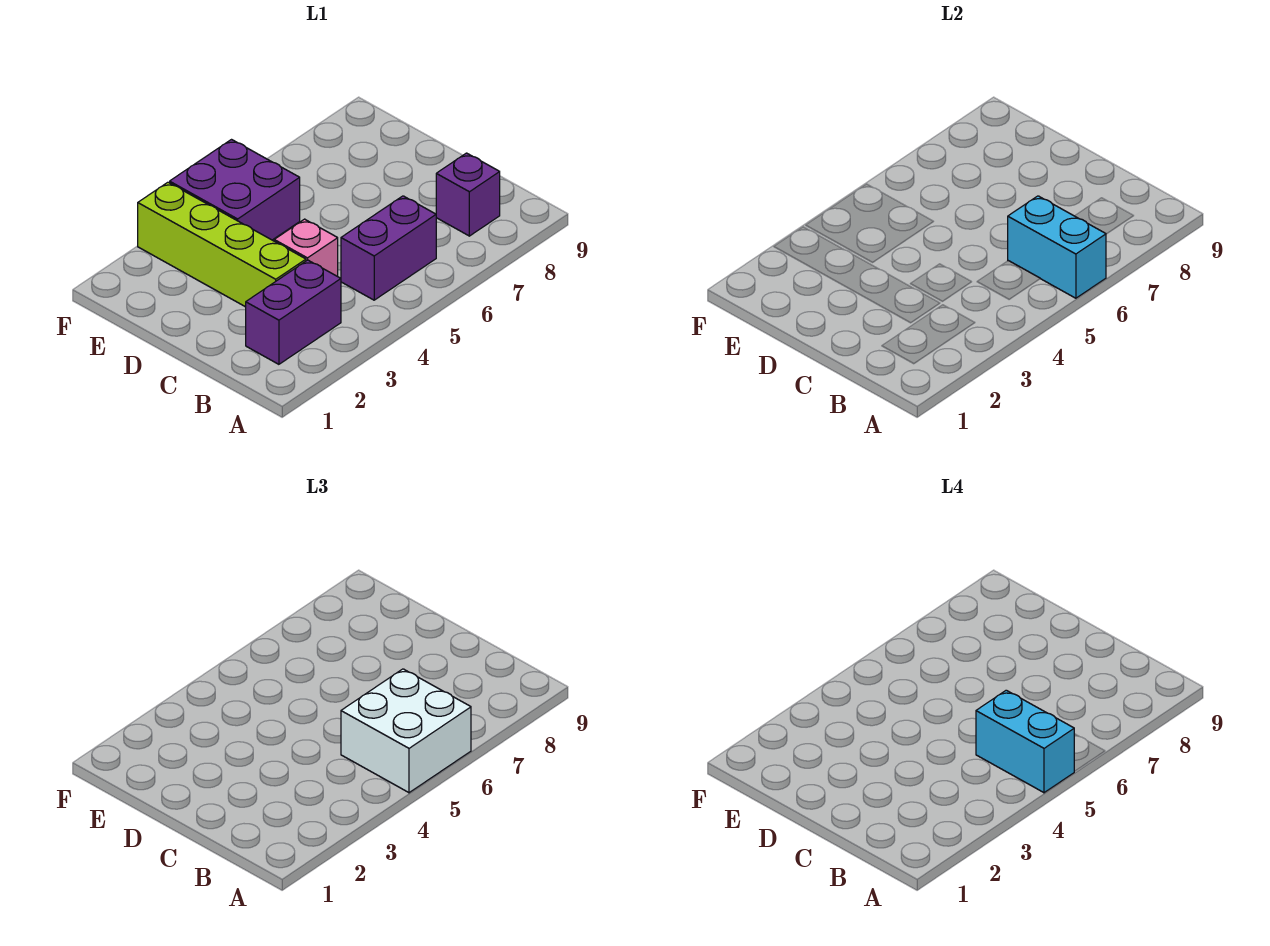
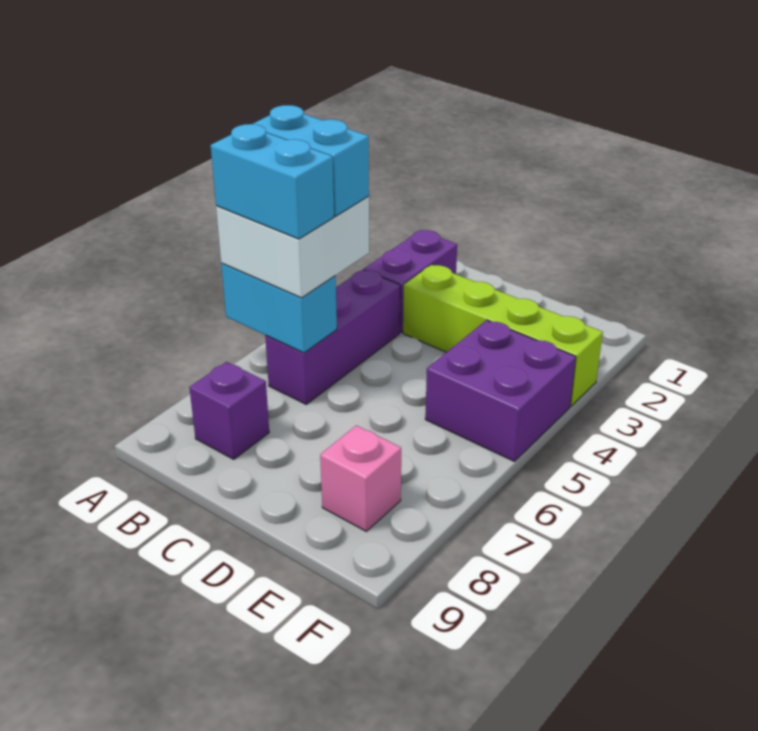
none -> cyan brick A6:B6 level 4
purple brick B5:B6 level 1 -> purple brick B4:B6 level 1
pink brick C4 level 1 -> pink brick E8 level 1

